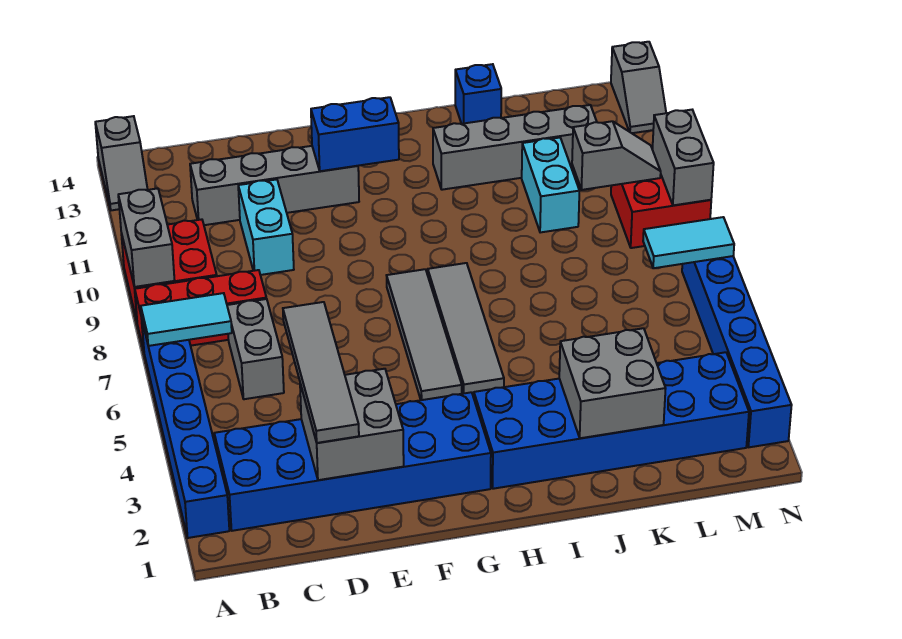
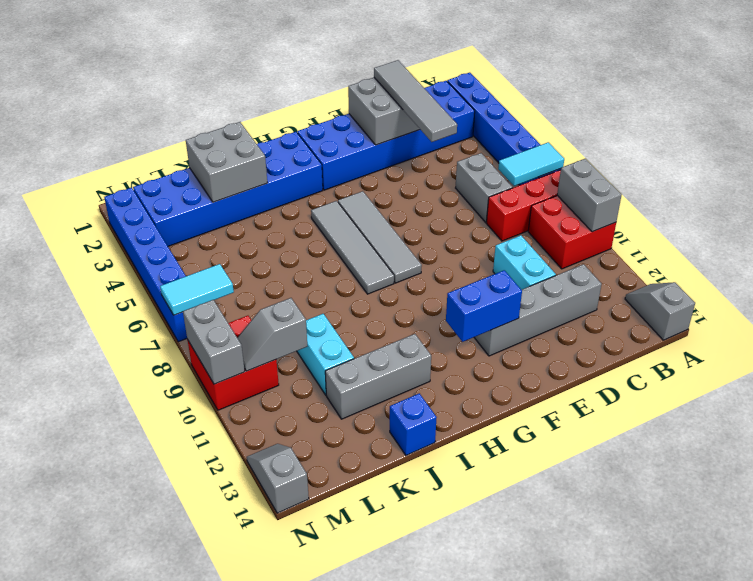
grey brick I12:L12 level 1 -> grey brick I12:K12 level 1

